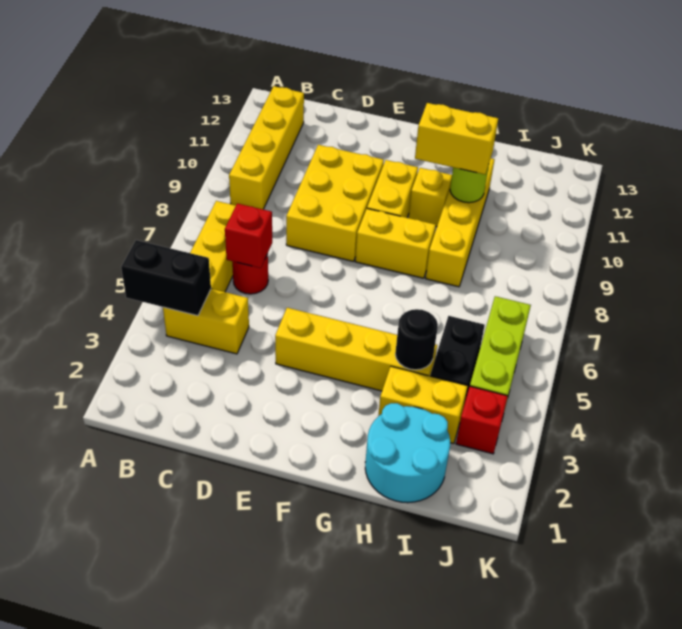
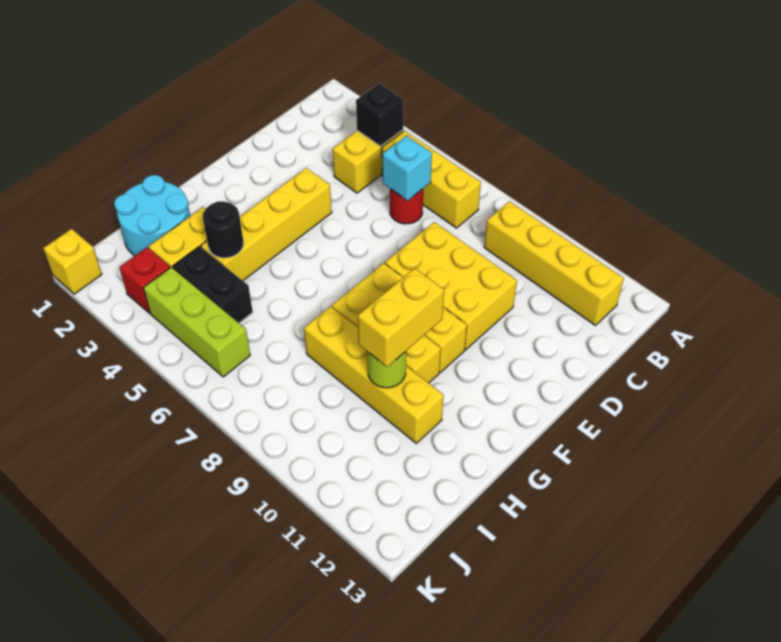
black brick A4:B4 level 2 -> black brick B4 level 2
red brick C6 level 2 -> cyan brick C6 level 2
none -> yellow brick K1 level 1

